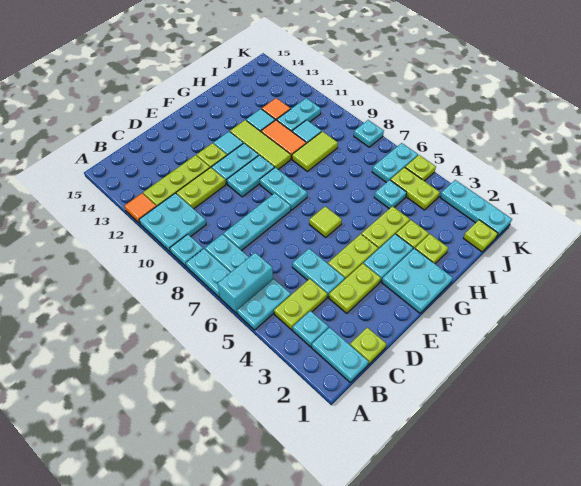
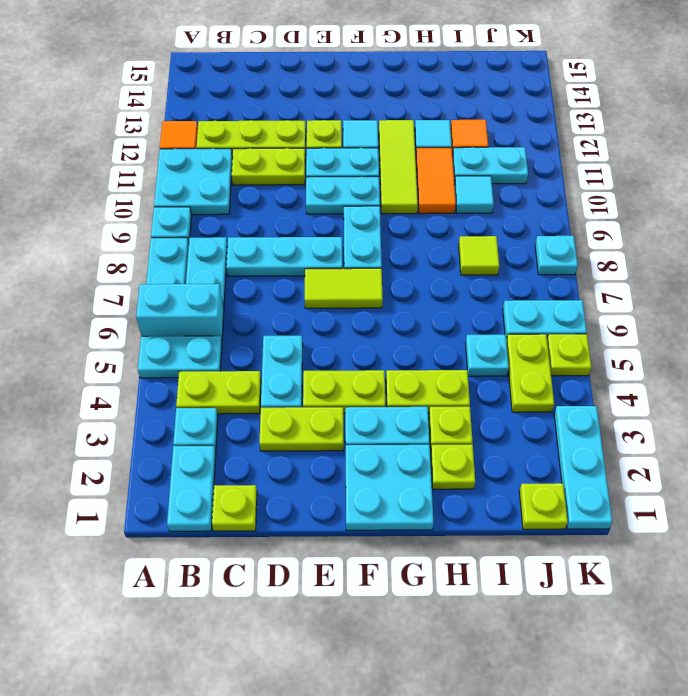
lime tile F6 level 1 -> lime tile I8 level 1
lime tile H9:I9 level 1 -> lime tile E7:F7 level 1

